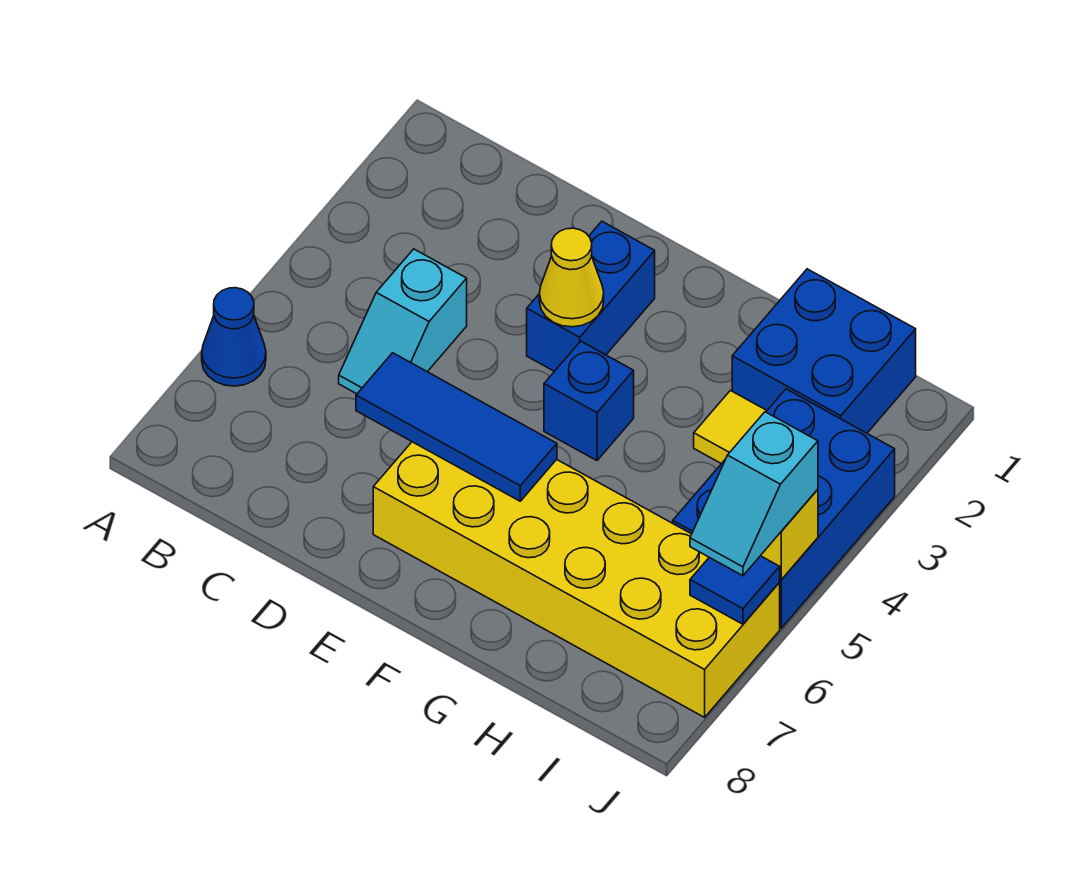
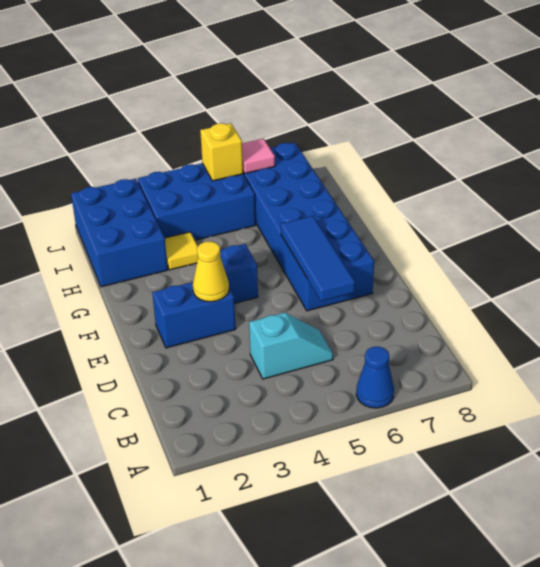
yellow brick E6:J7 level 1 -> blue brick E6:J7 level 1
blue brick H1:I2 level 1 -> blue brick H1:J2 level 1
cyan slope J5:J6 level 3 top 5 -> none
blue tile J6 level 2 -> pink tile J6 level 2

